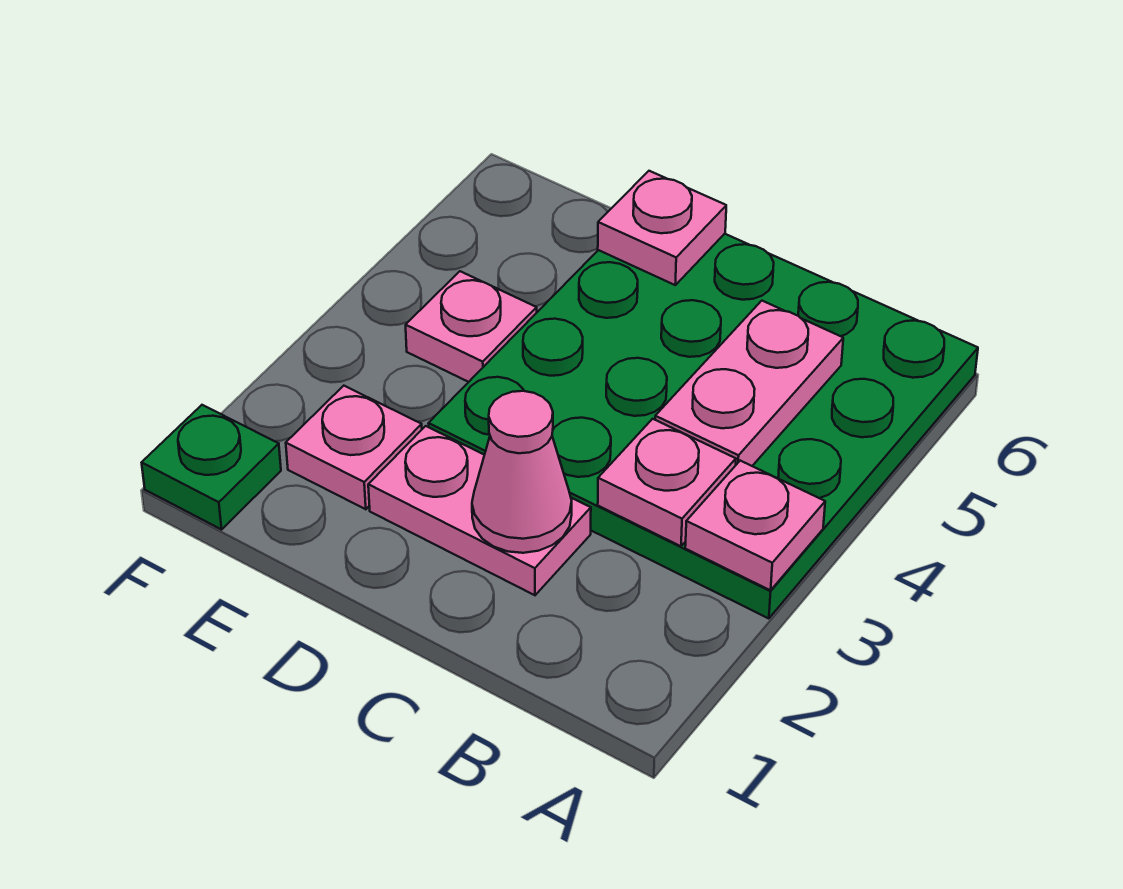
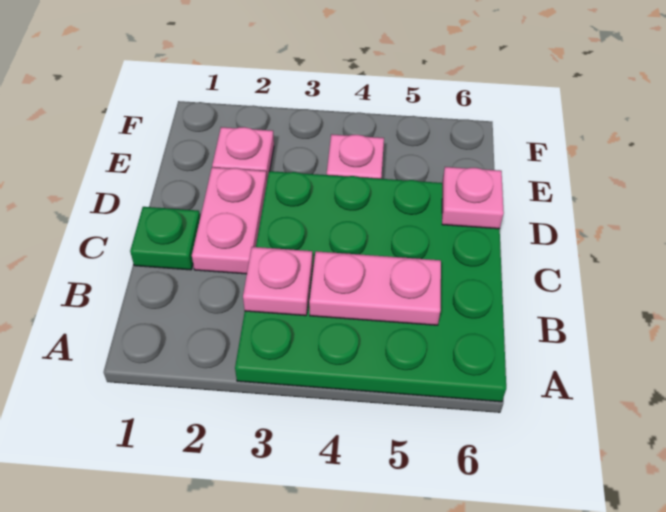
pink plate A3 level 2 -> none
pink cone C2 level 2 -> none
green plate F1 level 1 -> green plate C1 level 1

